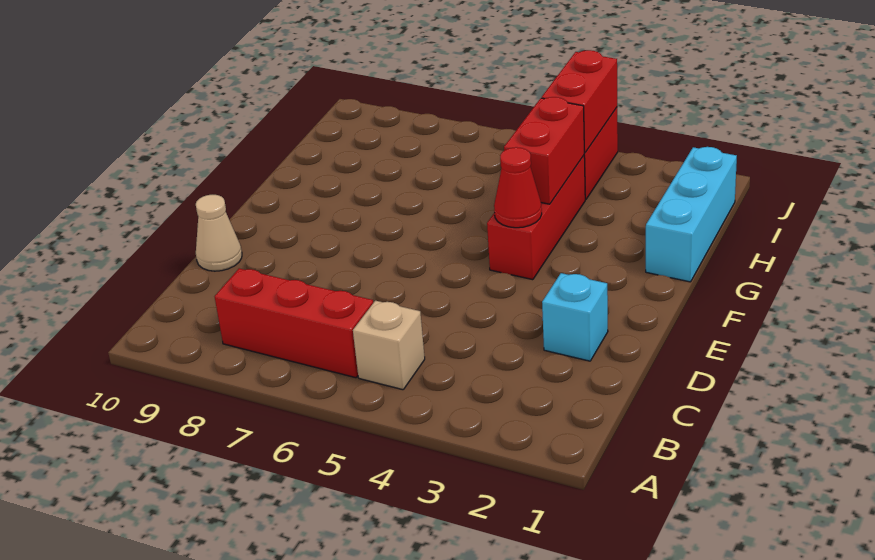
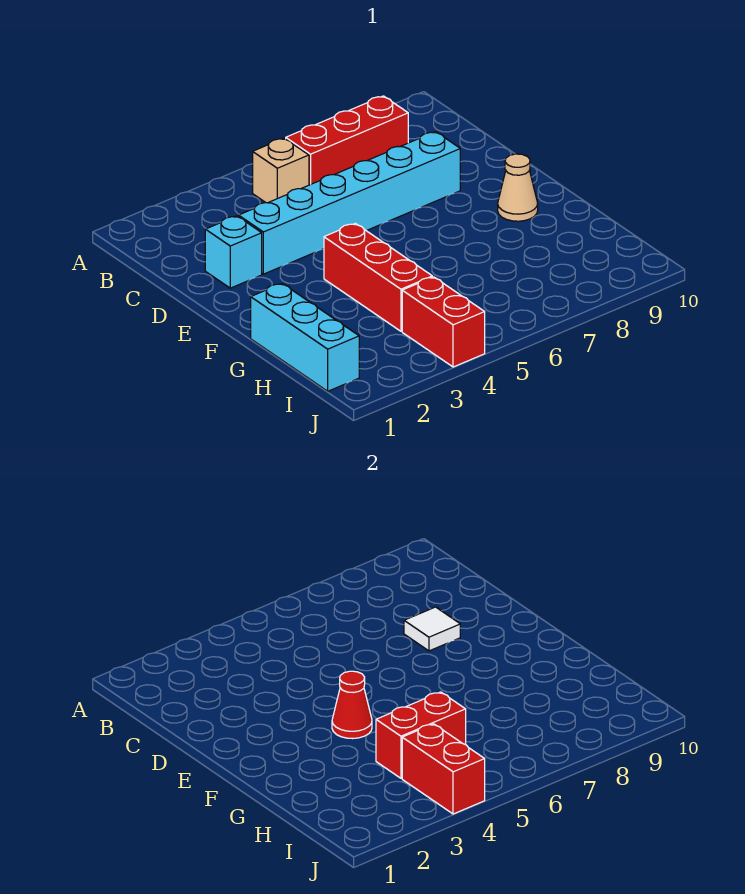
none -> cyan brick D3:D8 level 1
none -> white tile D8 level 2
tan cone D10 level 1 -> tan cone F9 level 1
red brick G4:H4 level 2 -> red brick H4:H5 level 2

